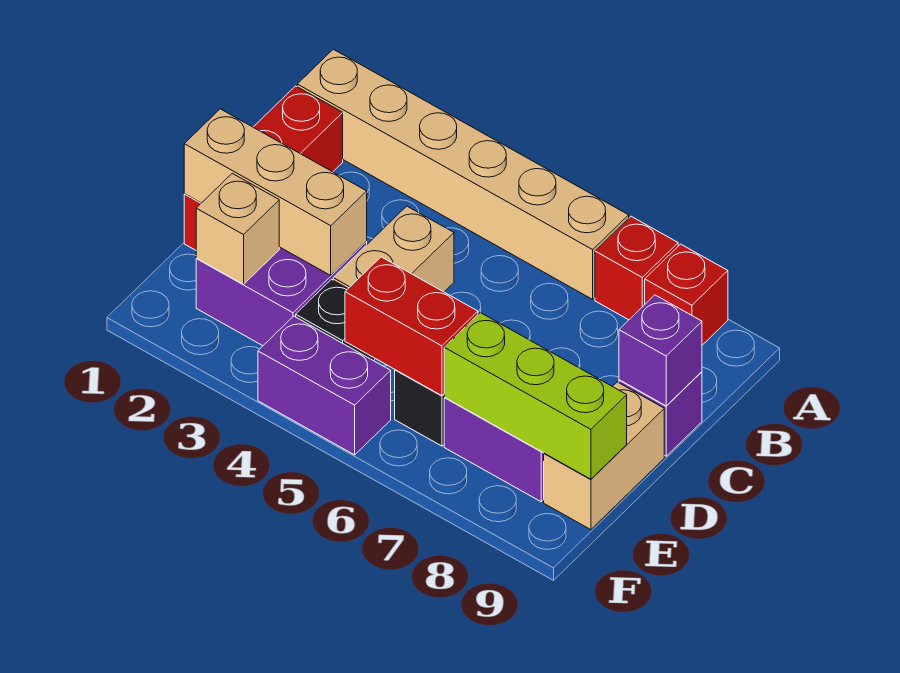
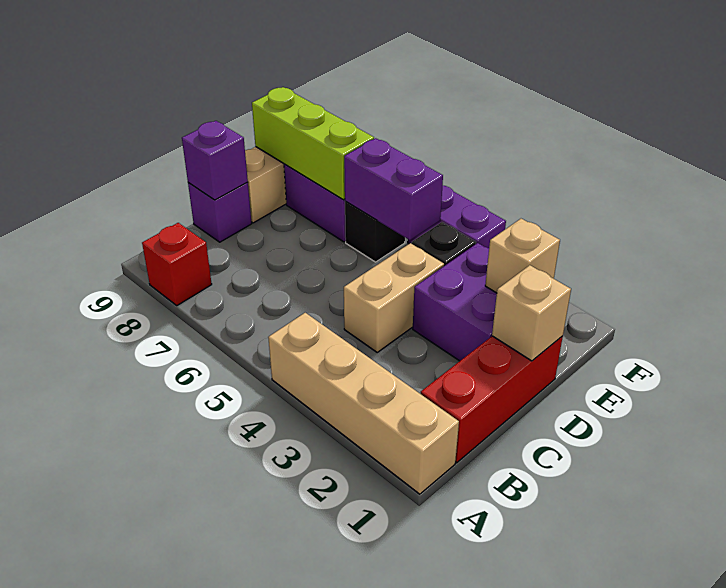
tan brick A1:A6 level 1 -> tan brick A1:A4 level 1
red brick A7 level 1 -> none
tan brick D1:D3 level 2 -> tan brick D1 level 2
red brick E5:E6 level 2 -> purple brick E5:E6 level 2

